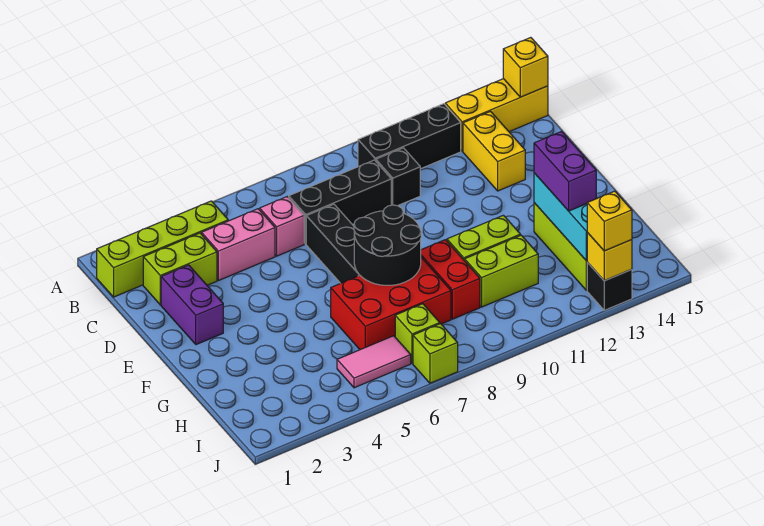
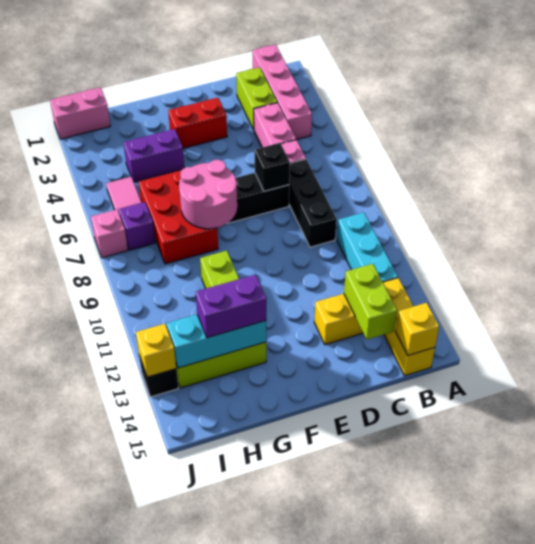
lime brick B1:B4 level 1 -> pink brick B1:B4 level 1
black brick B10:B12 level 1 -> cyan brick B10:B12 level 1
black brick C10 level 1 -> black brick D7 level 2
purple brick D2:E2 level 1 -> purple brick G4:H4 level 1
black round brick F7:G8 level 2 -> pink round brick F7:G8 level 2
red brick G9:H9 level 1 -> red brick E3:F3 level 1
lime brick H10:H11 level 1 -> lime brick C13:C14 level 2
none -> pink brick I1:J1 level 1
lime brick I7 level 1 -> purple brick I7 level 1
lime brick J7 level 1 -> pink brick J7 level 1
yellow brick J13 level 3 -> none

